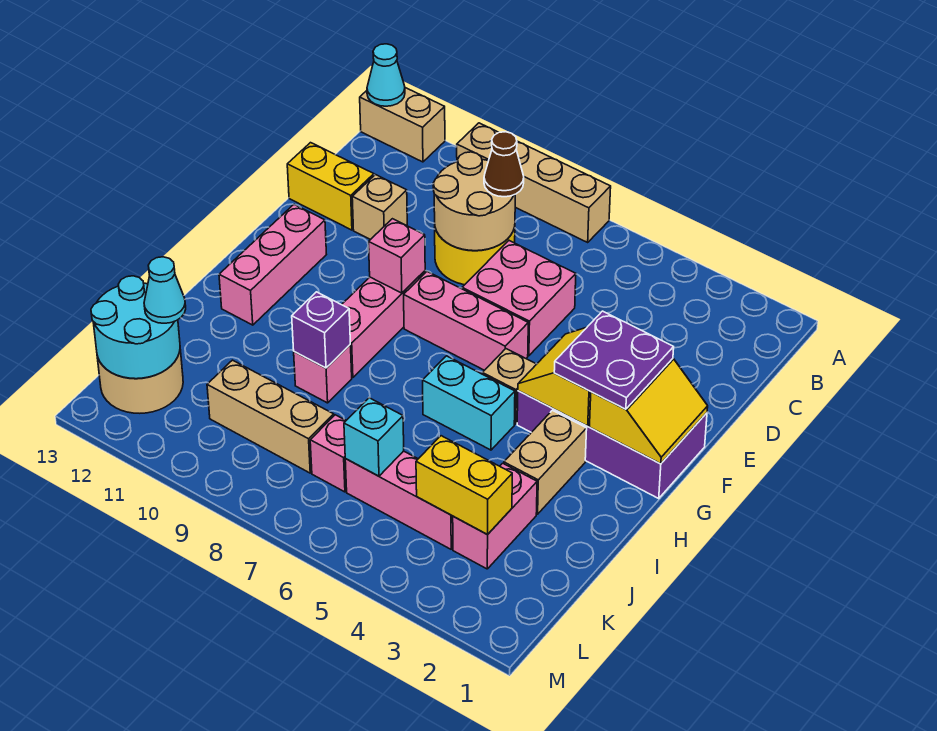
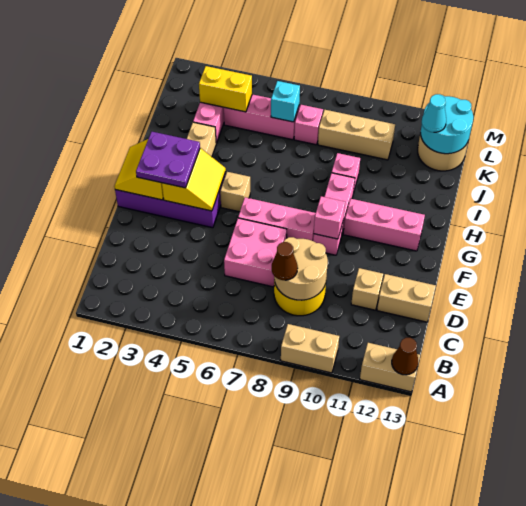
tan brick A7:A10 level 1 -> tan brick A9:A10 level 1
cyan cone A13 level 2 -> brown cone A13 level 2
yellow brick D12:D13 level 1 -> tan brick D12:D13 level 1
pink brick F12:H12 level 1 -> pink brick G10:G12 level 1
cyan brick H5:H6 level 1 -> none
purple brick I9 level 2 -> none

